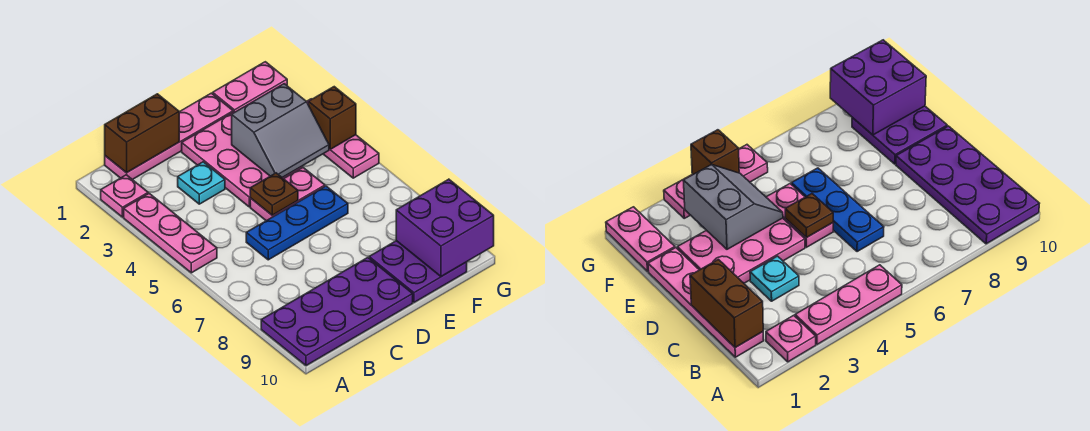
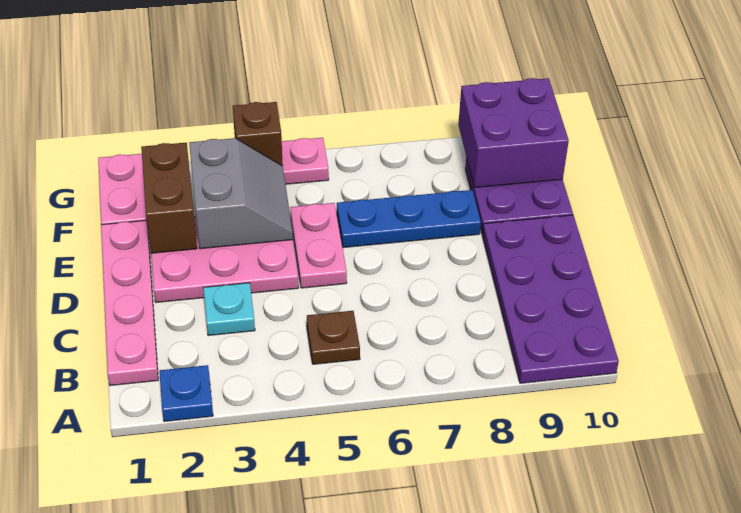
pink plate A2 level 1 -> blue plate A2 level 1
pink plate A3:A5 level 1 -> none
brown brick B1:C1 level 2 -> brown brick E2:F2 level 2
blue plate C6:E6 level 1 -> blue plate E6:E8 level 1
brown plate D5 level 2 -> brown plate B5 level 1

